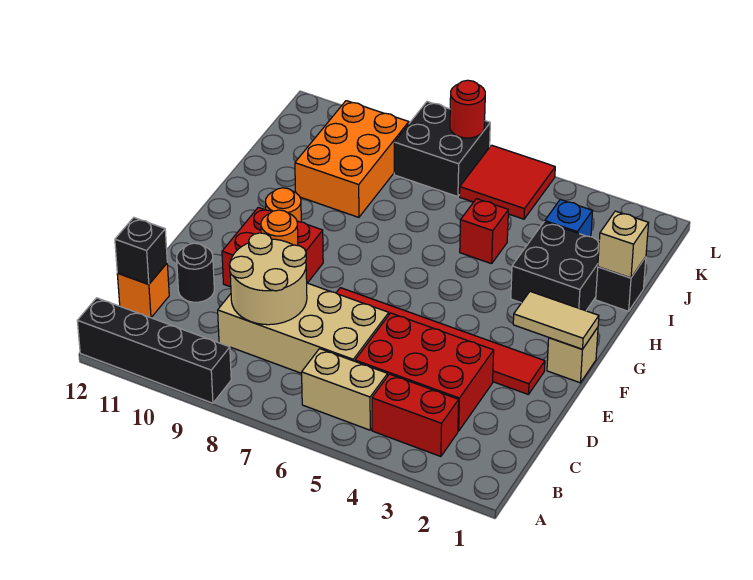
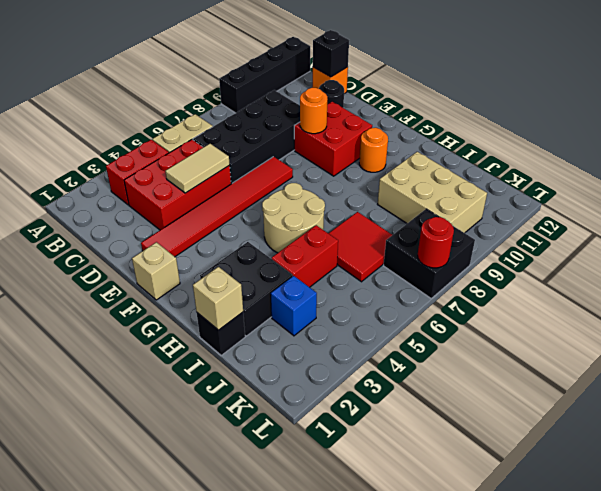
tan brick C6:D9 level 1 -> black brick C6:D9 level 1
tan round brick C8:D9 level 2 -> tan round brick G5:H6 level 1
tan tile F1:F2 level 2 -> tan tile D4:D5 level 2
red brick I5 level 1 -> red brick I4:I5 level 1
orange brick I9:K10 level 1 -> tan brick I9:K10 level 1
red tile K5:L6 level 1 -> red tile I6:J7 level 1

